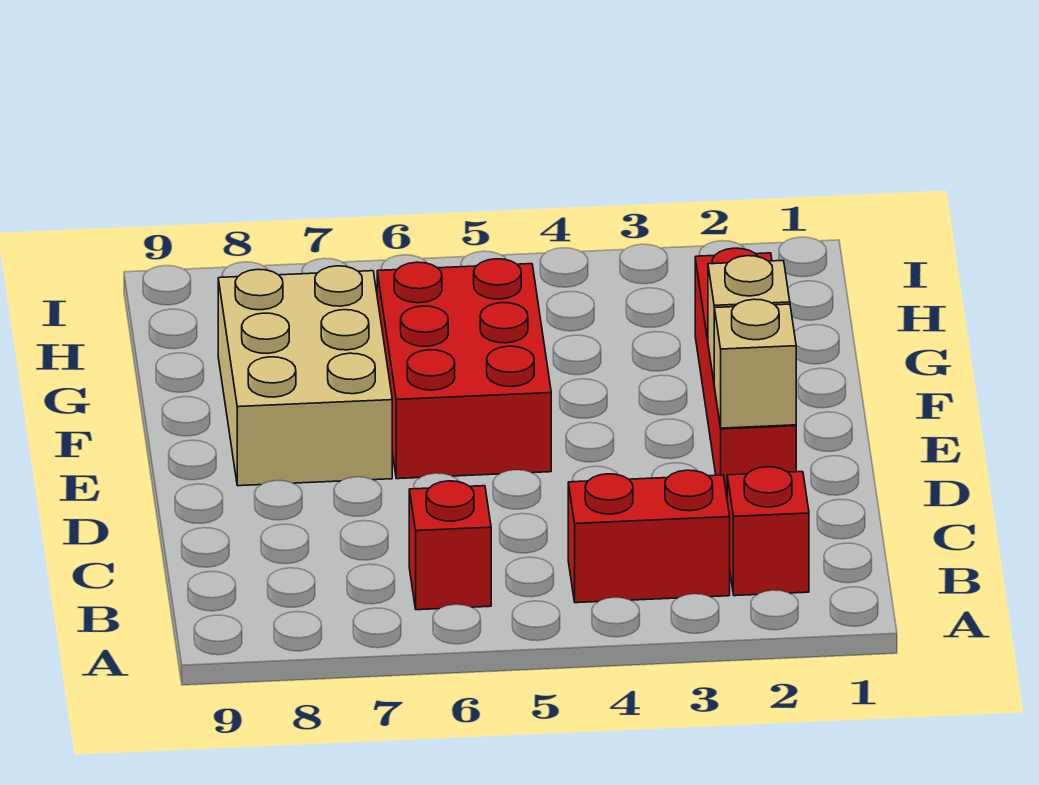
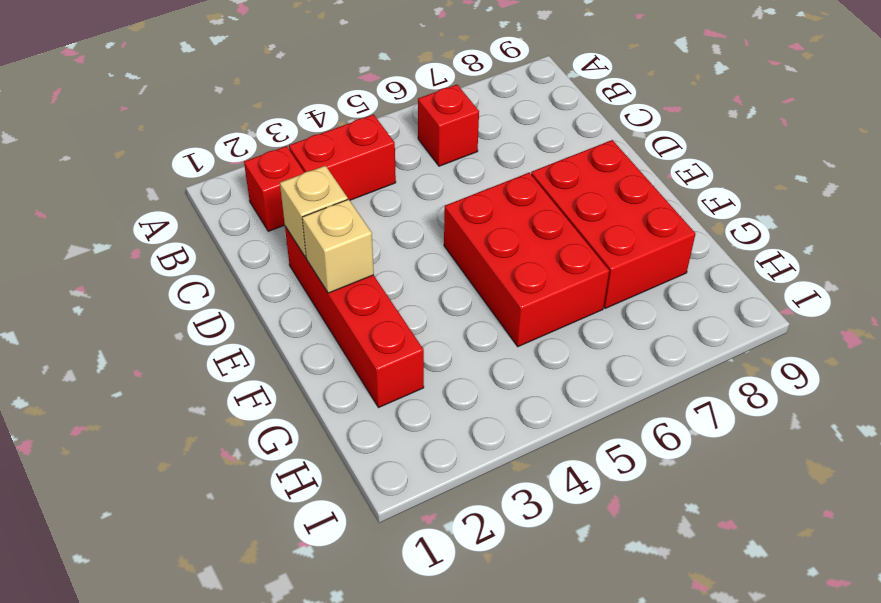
tan brick E7:G8 level 1 -> red brick E7:G8 level 1

